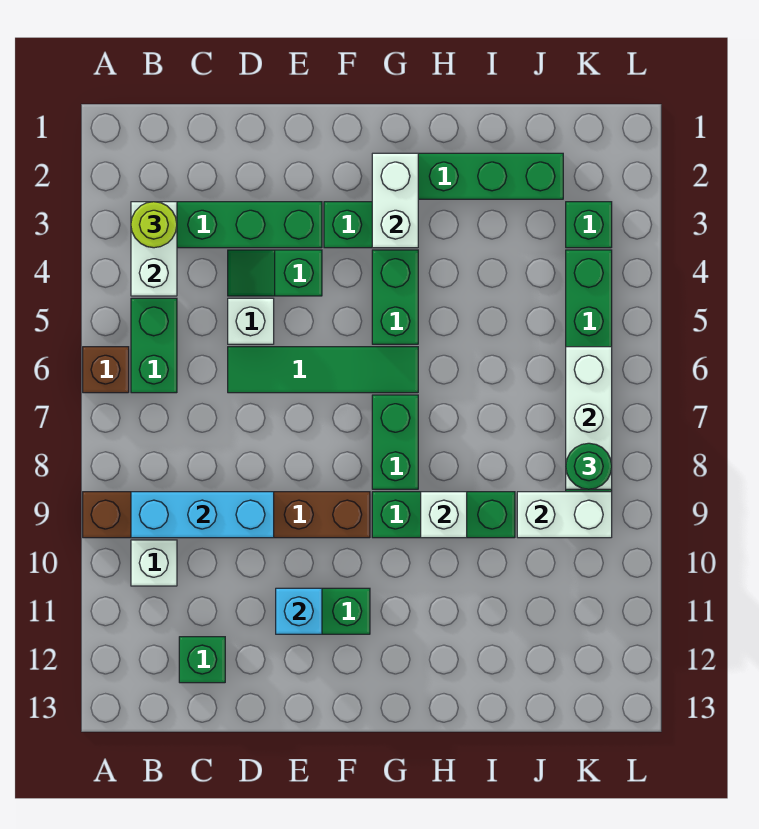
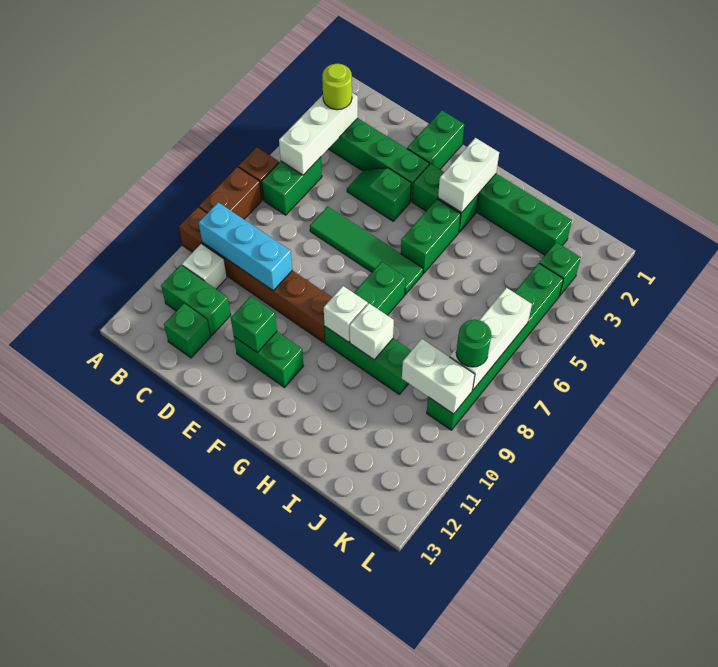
none -> brown brick A7:A8 level 1
white brick B3:B4 level 2 -> white brick B3:B5 level 2
none -> green brick B11:C11 level 1
white brick D5 level 1 -> white brick G9 level 2
none -> green brick E1:E2 level 1
cyan brick E11 level 2 -> green brick E11 level 2

